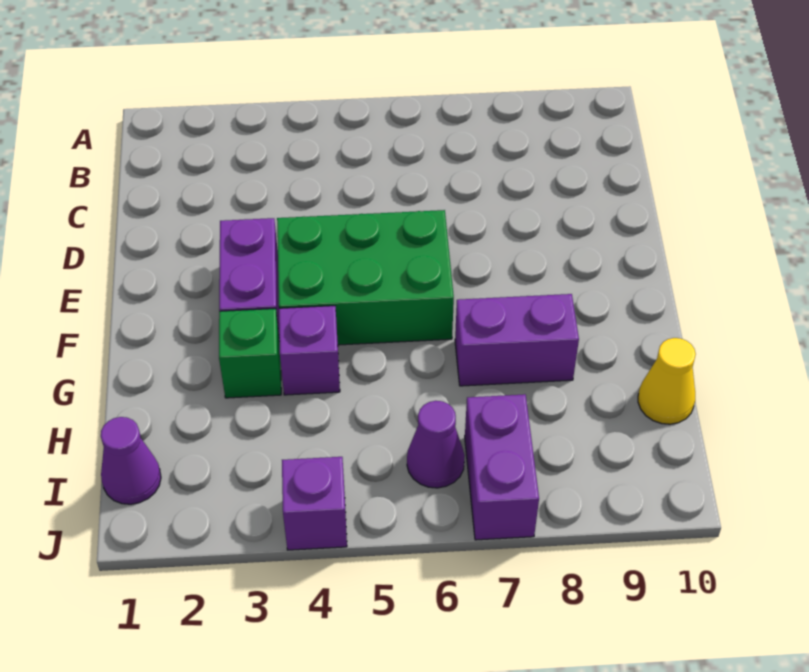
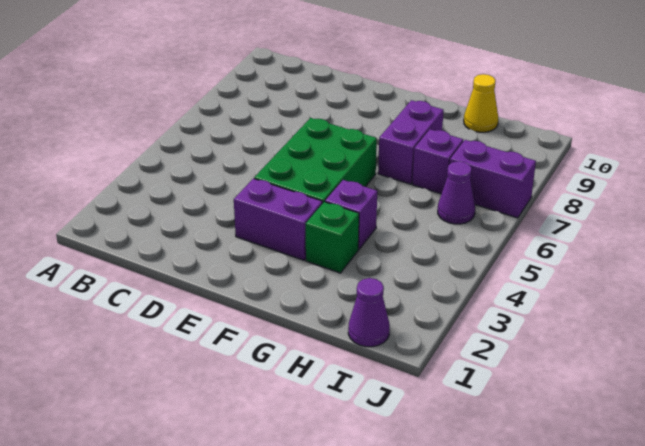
purple brick J4 level 1 -> purple brick H7 level 1

